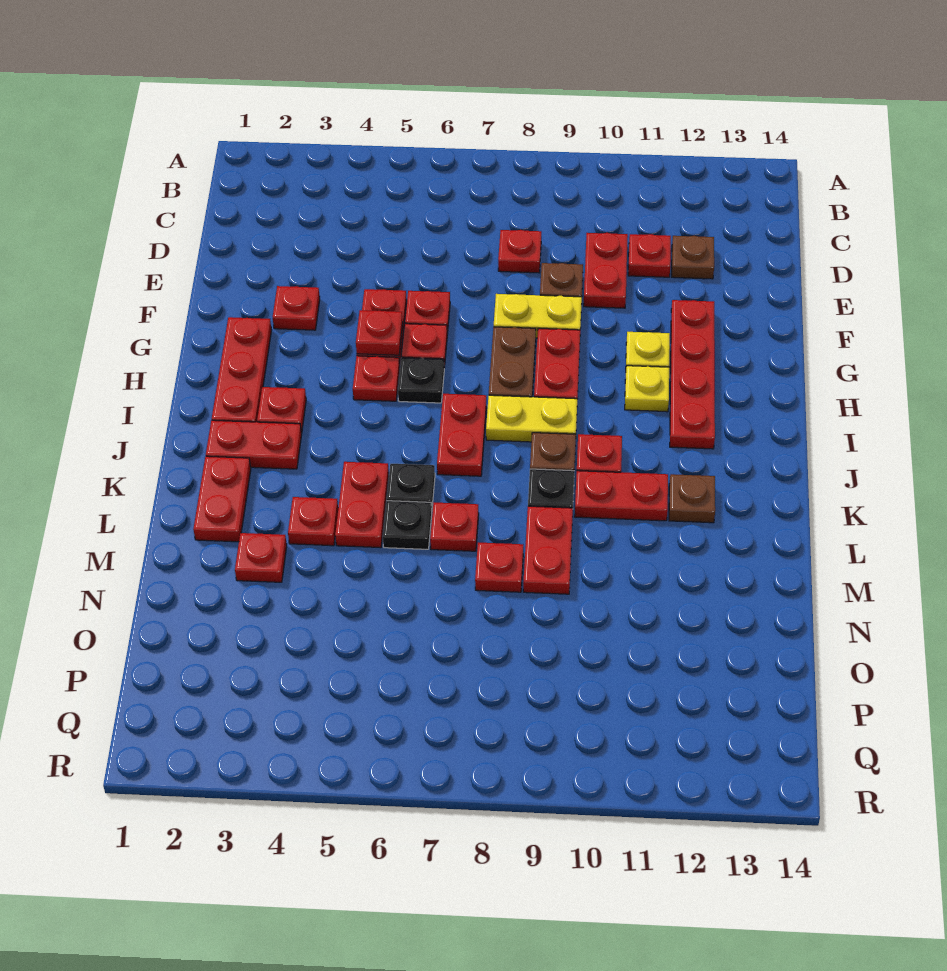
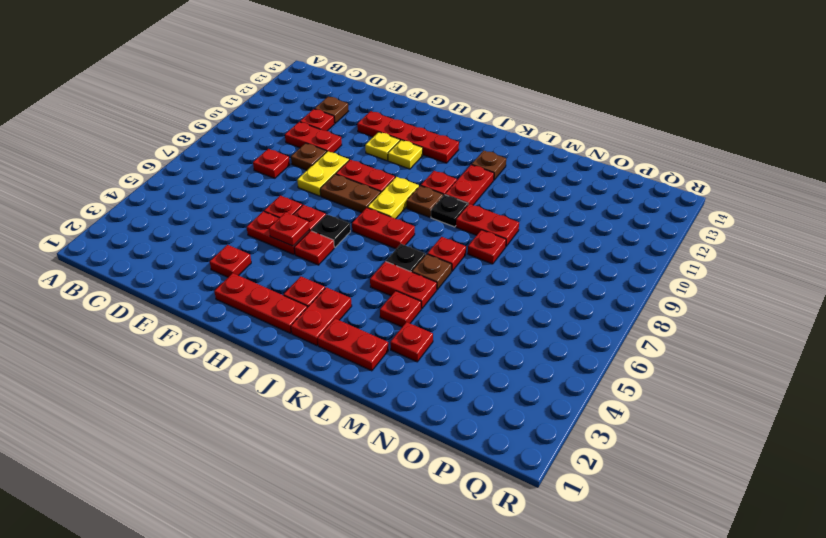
black plate L6 level 1 -> brown plate L6 level 1

